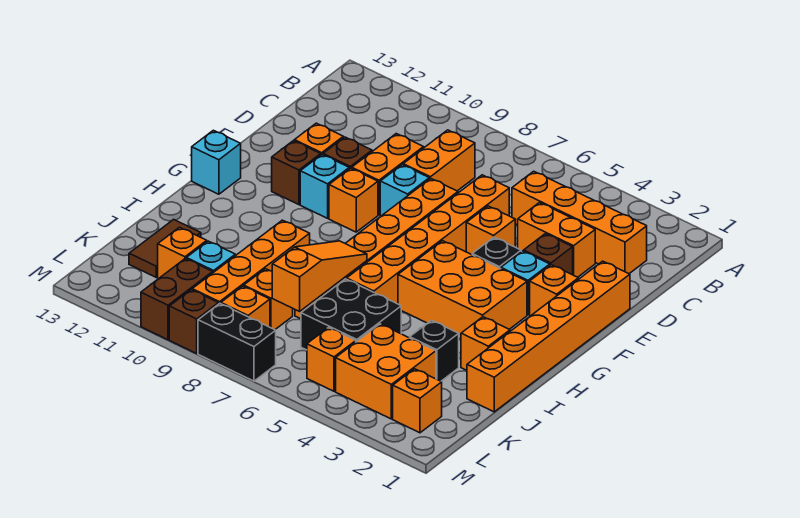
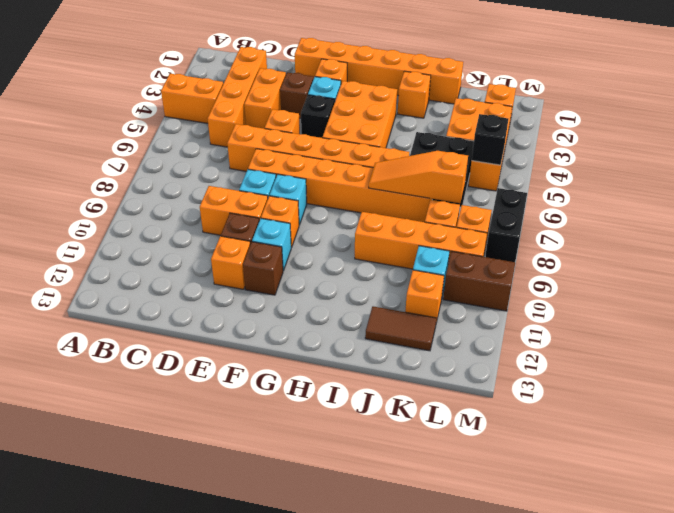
orange brick C8:D8 level 1 -> orange brick A4:B4 level 1
cyan brick G13 level 1 -> cyan brick F8 level 1
black brick J3 level 1 -> black brick L5 level 2
brown brick M9 level 1 -> none

